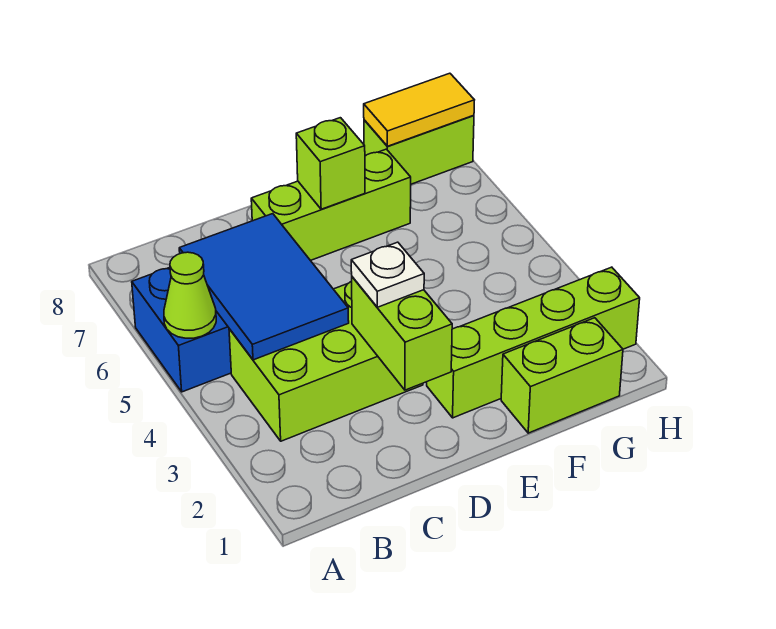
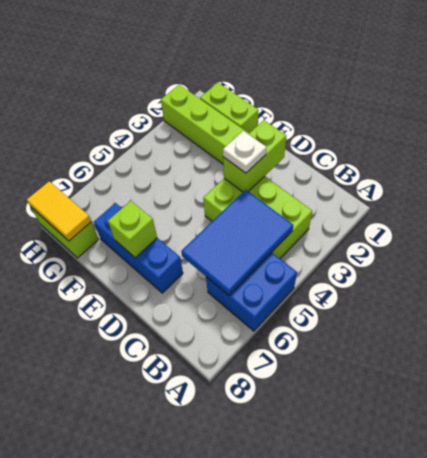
lime cone A5 level 2 -> none
lime brick D7:F7 level 1 -> blue brick D7:F7 level 1

